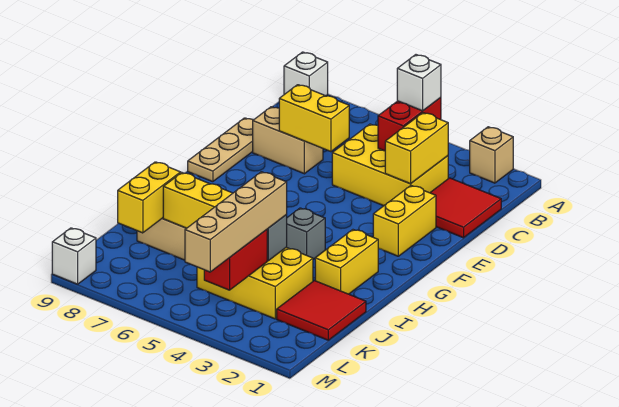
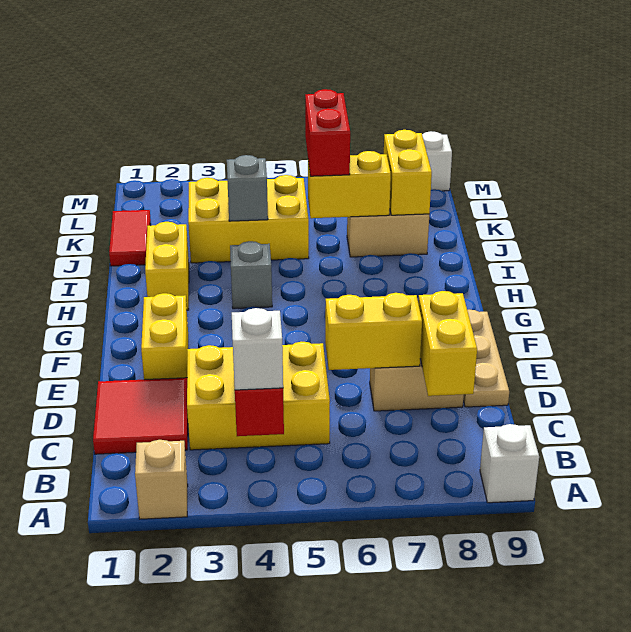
yellow brick C3:D3 level 2 -> yellow brick C8:D8 level 2
red tile J1:K2 level 1 -> red tile J1:K1 level 1
tan brick J4:M4 level 3 -> none
red brick K4:L4 level 2 -> red brick J6:K6 level 3

